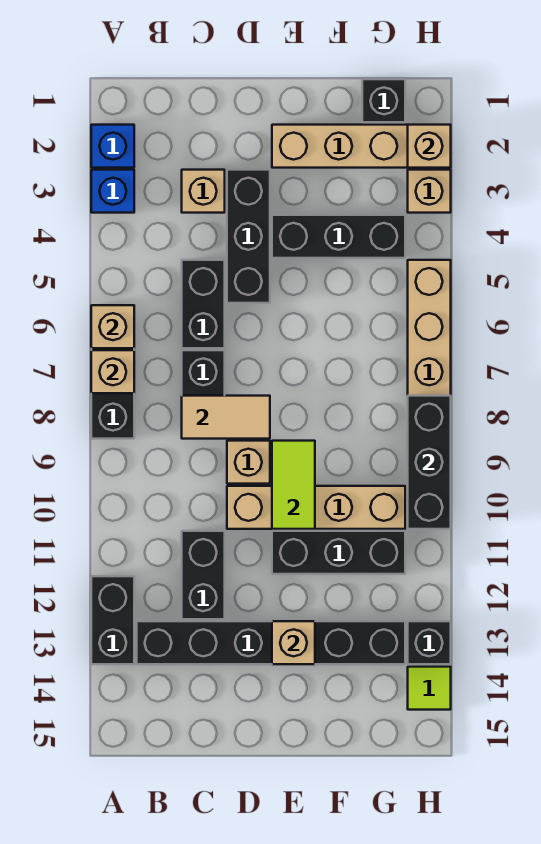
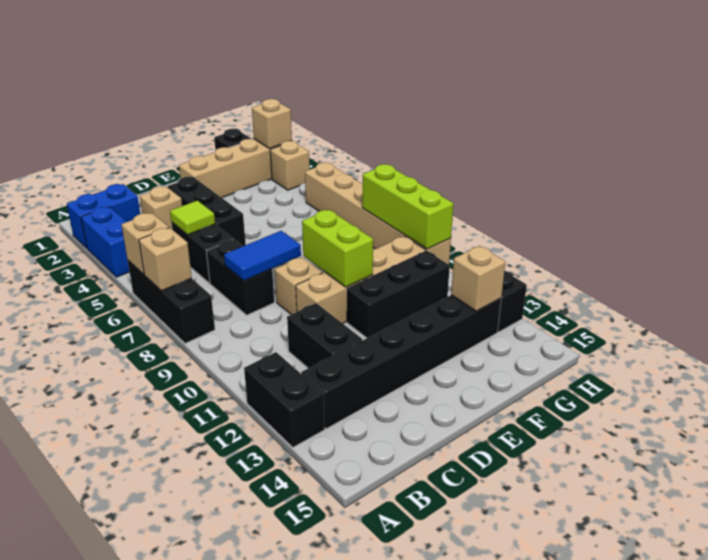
blue brick A2 level 1 -> blue brick A2:B2 level 1
blue brick A3 level 1 -> blue brick A3:A4 level 1
tan tile C8:D8 level 2 -> blue tile C8:D8 level 2
black brick E4:G4 level 1 -> none
lime tile E9:E10 level 2 -> lime brick E9:E10 level 2
tan brick E13 level 2 -> tan brick G13 level 2
black brick H8:H10 level 2 -> lime brick H8:H10 level 2
lime tile H14 level 1 -> lime tile C5 level 2

